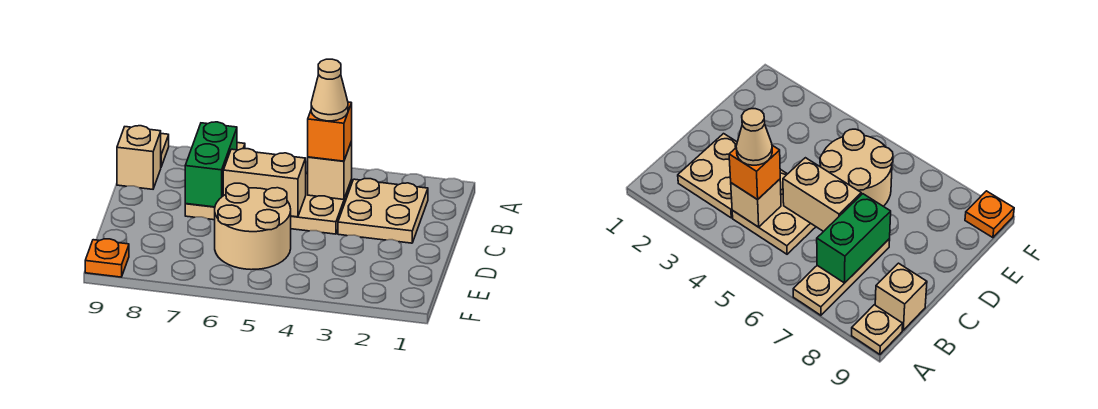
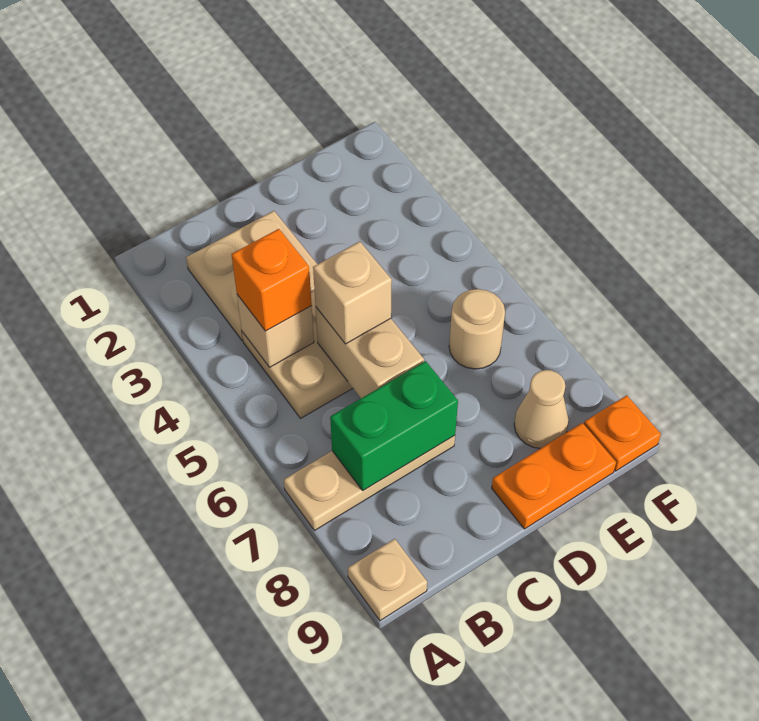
tan cone B4 level 4 -> tan cone E8 level 1
tan brick B9 level 1 -> tan brick C5 level 3
tan round brick D5:E6 level 1 -> tan round brick E6 level 1
none -> orange plate D9:E9 level 1

